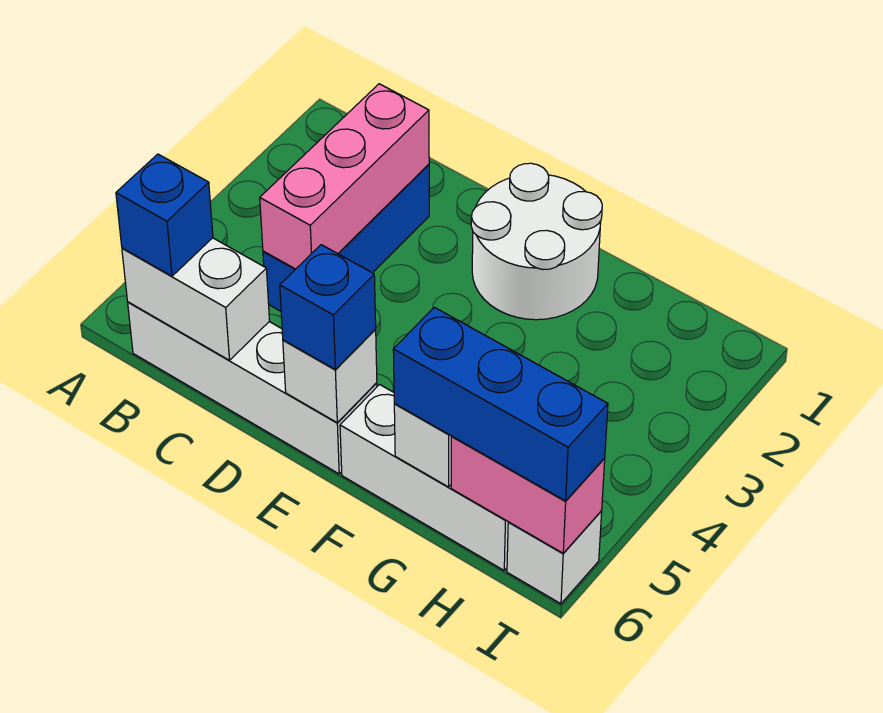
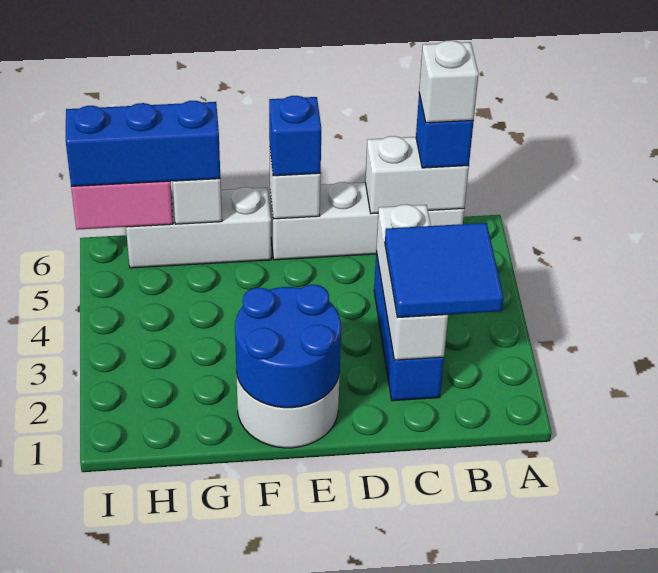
none -> blue tile B2:C3 level 3
pink brick C2:C4 level 2 -> white brick C2:C4 level 2
none -> blue round brick E1:F2 level 2
white brick I6 level 1 -> white brick B6 level 4

